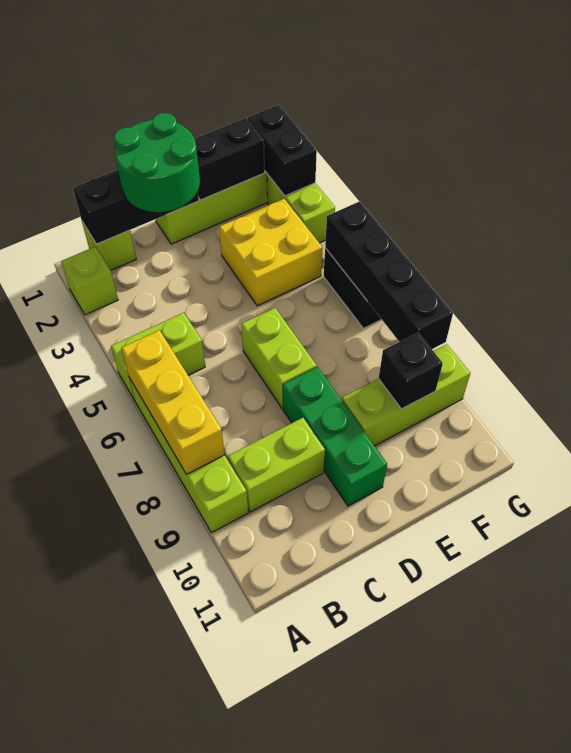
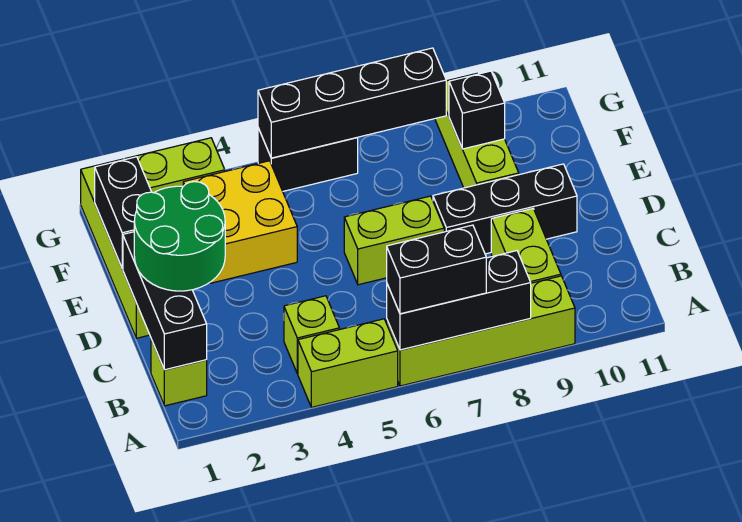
lime brick A2 level 1 -> lime brick B4 level 1
lime brick A5:B5 level 1 -> lime brick A4:A5 level 1
yellow brick A6:A8 level 2 -> black brick A6:A8 level 2
green brick D8:D10 level 1 -> black brick D8:D10 level 1
black brick G1:G2 level 2 -> black brick A6:A7 level 3

